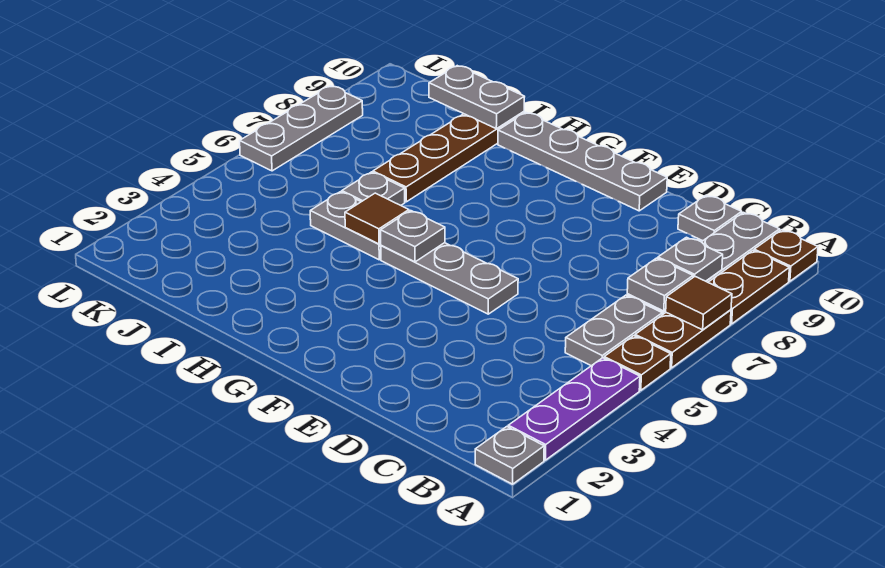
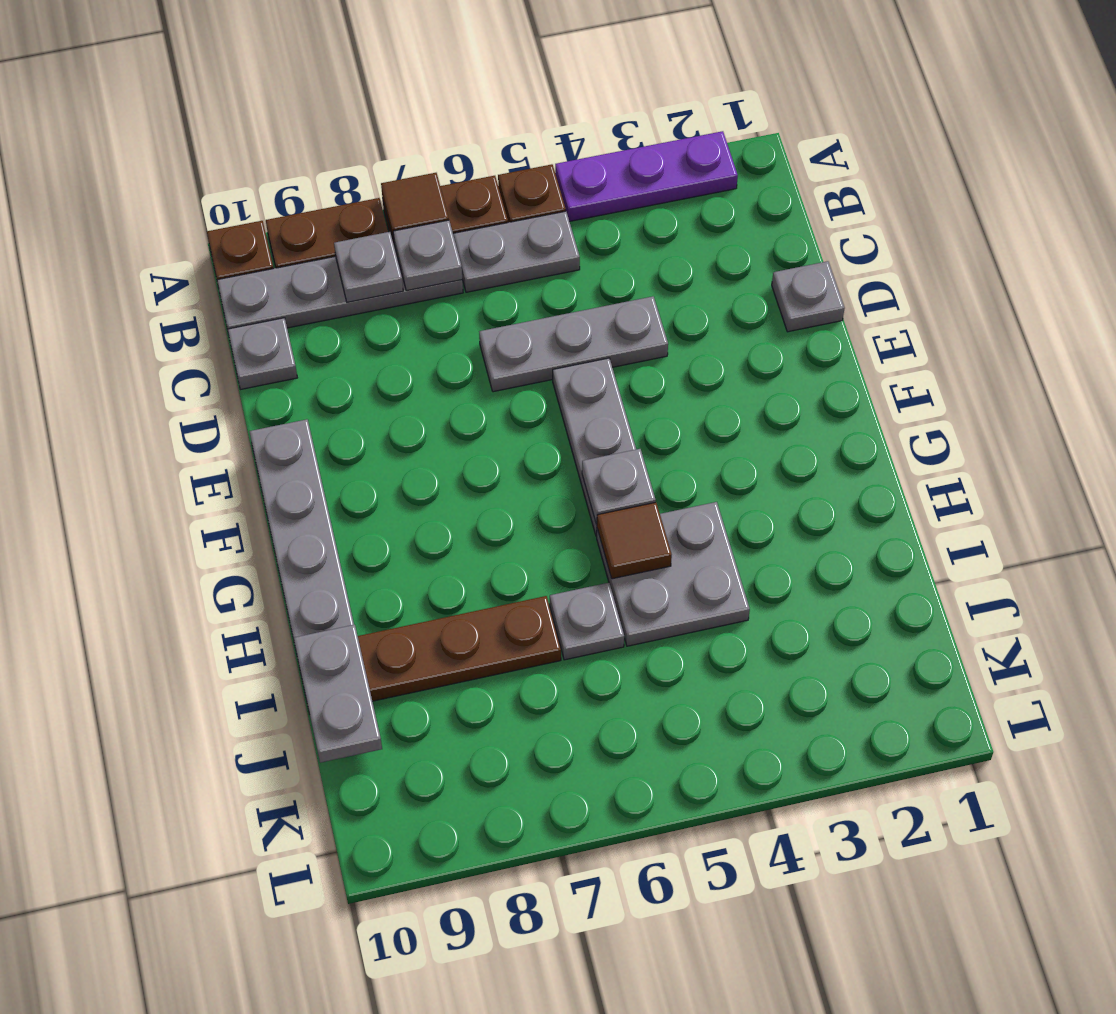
grey plate A1 level 1 -> grey plate D1 level 1
grey plate H5:I5 level 1 -> grey plate H4:I5 level 1
grey plate L6:L8 level 1 -> grey plate D4:D6 level 1

